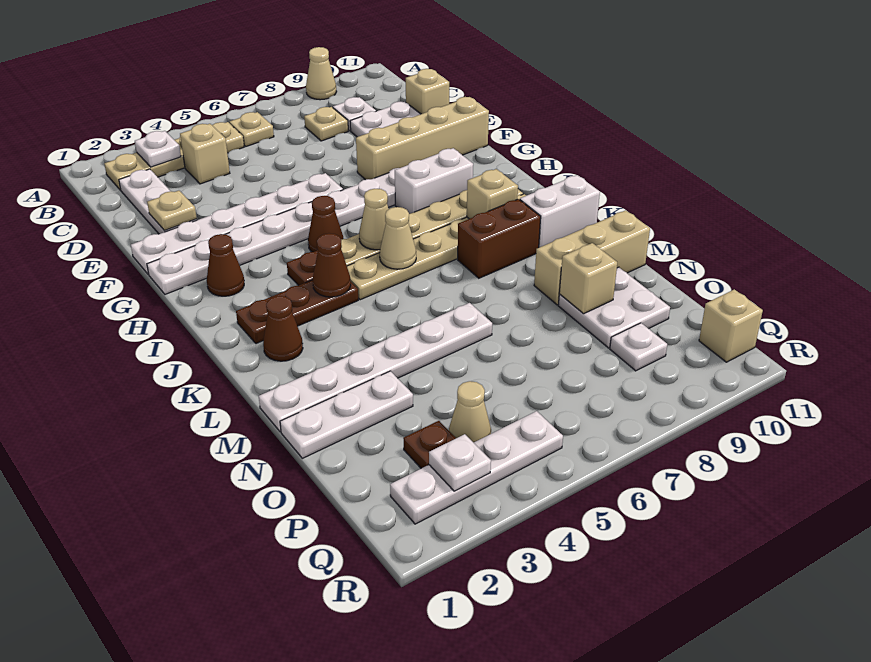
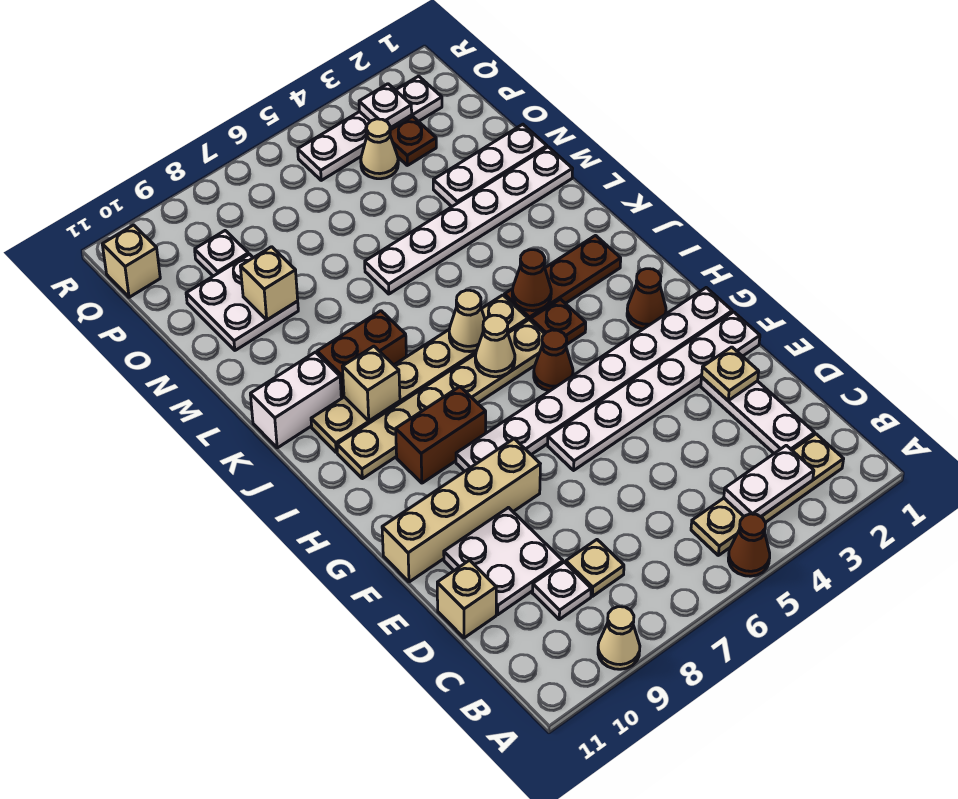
white plate B3 level 2 -> white plate B3:B4 level 2
tan plate B6 level 1 -> none
tan brick C4 level 1 -> none
white brick H8:H9 level 1 -> brown brick H8:H9 level 1
brown cone K2 level 1 -> brown cone A5 level 1
tan brick M9:M11 level 1 -> none

